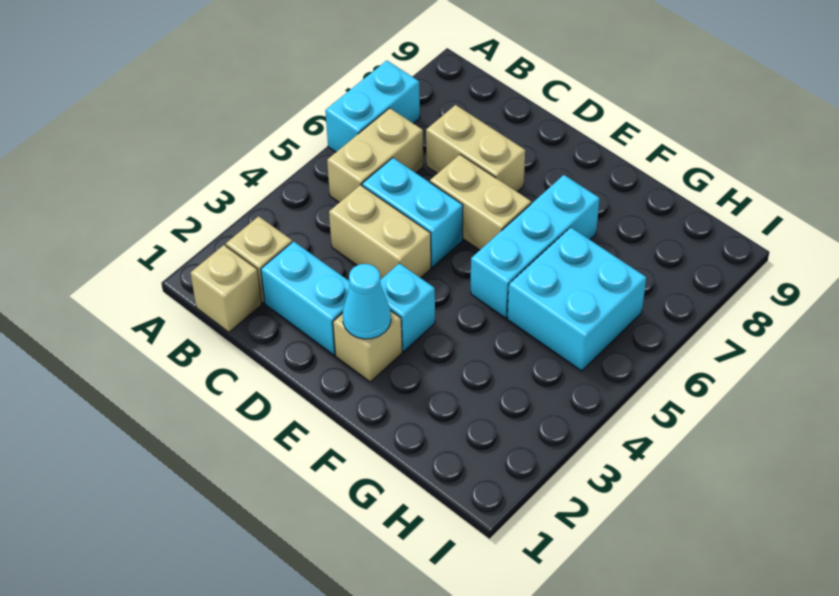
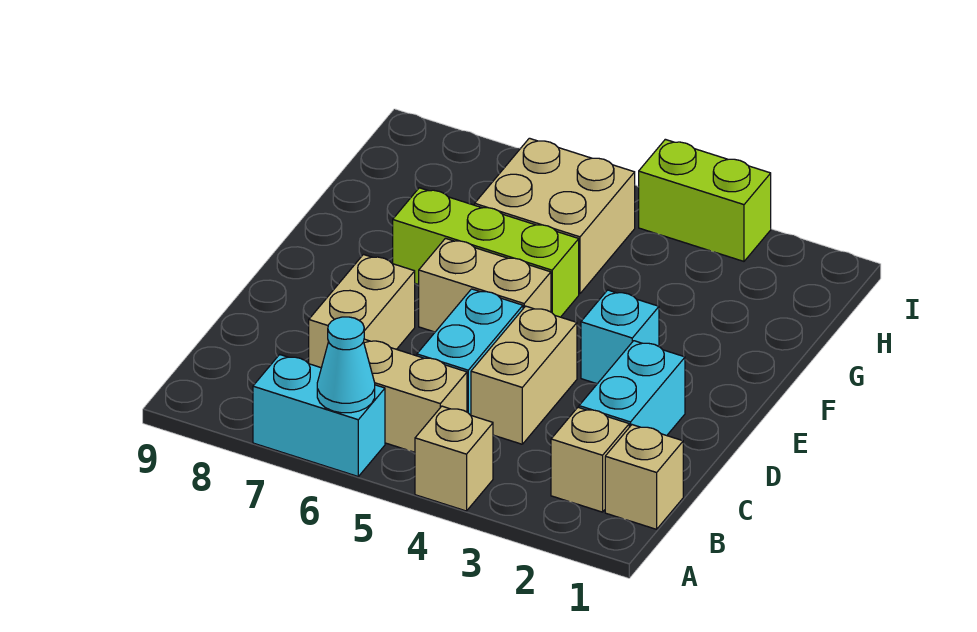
tan brick D6:E6 level 1 -> tan brick E5:E6 level 1
tan brick E2 level 1 -> tan brick A4 level 1
cyan cone E2 level 2 -> cyan cone A6 level 2
cyan brick F5:F7 level 1 -> lime brick F5:F7 level 1
cyan brick G5:H6 level 1 -> tan brick G5:H6 level 1
none -> lime brick I3:I4 level 1

